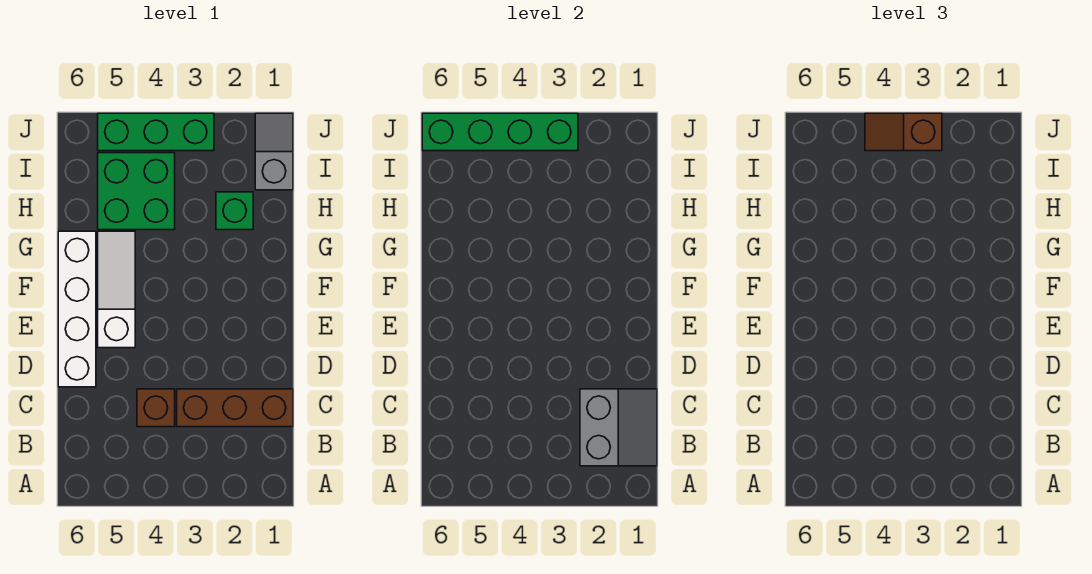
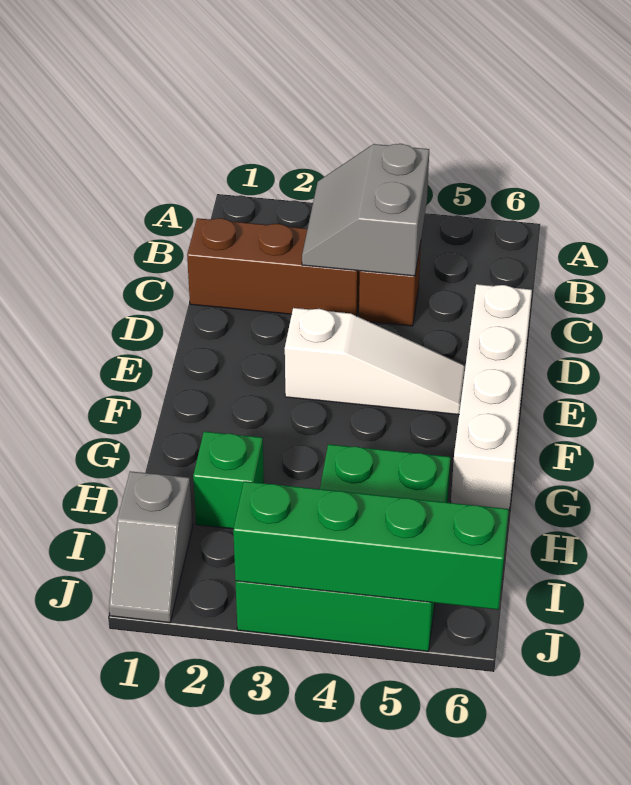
grey slope B1:C2 level 2 top 2 -> grey slope B3:C4 level 2 top 4
white slope E5:G5 level 1 top E -> white slope E3:E5 level 1 top 3
brown slope J3:J4 level 3 top 3 -> none

